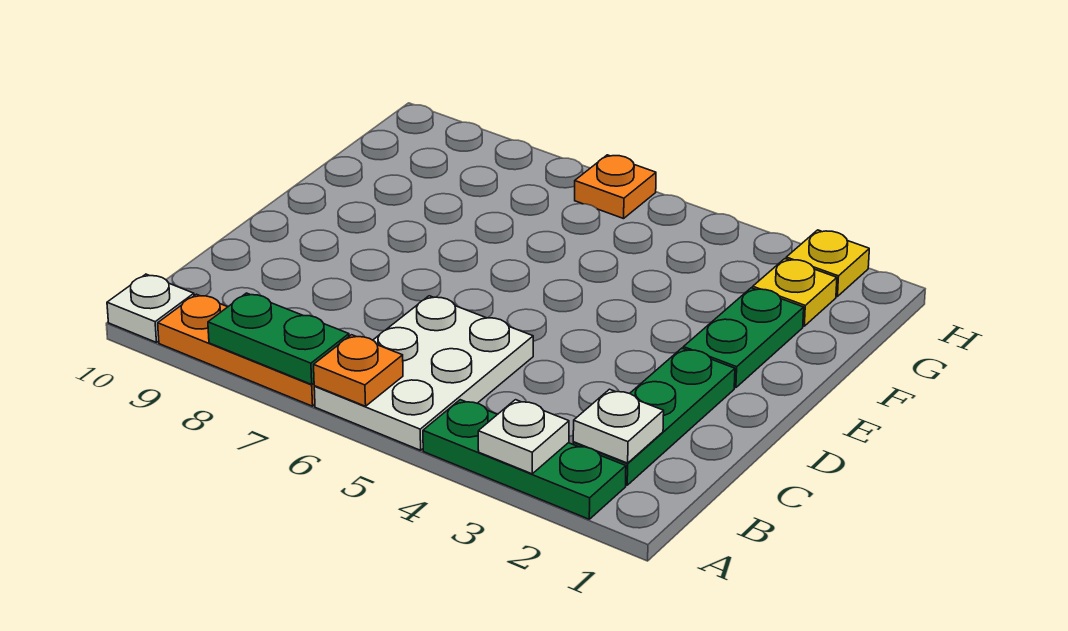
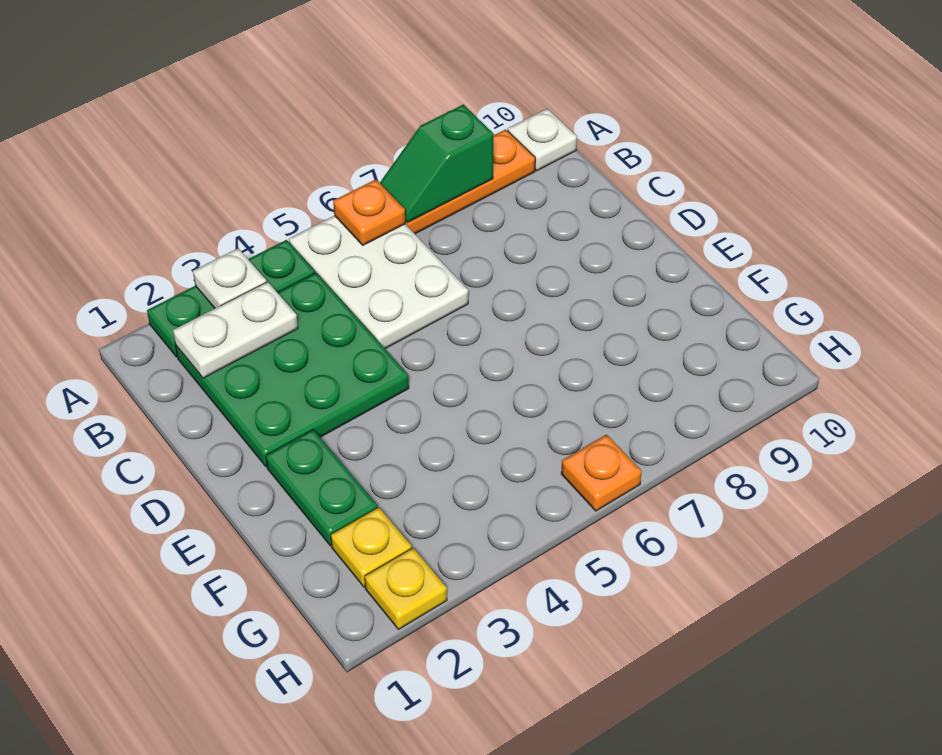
green plate A7:A8 level 2 -> green slope A7:A8 level 2 top 8
green plate B2:D2 level 1 -> green plate B2:D4 level 1
white plate B2 level 2 -> white plate B2:B3 level 2

